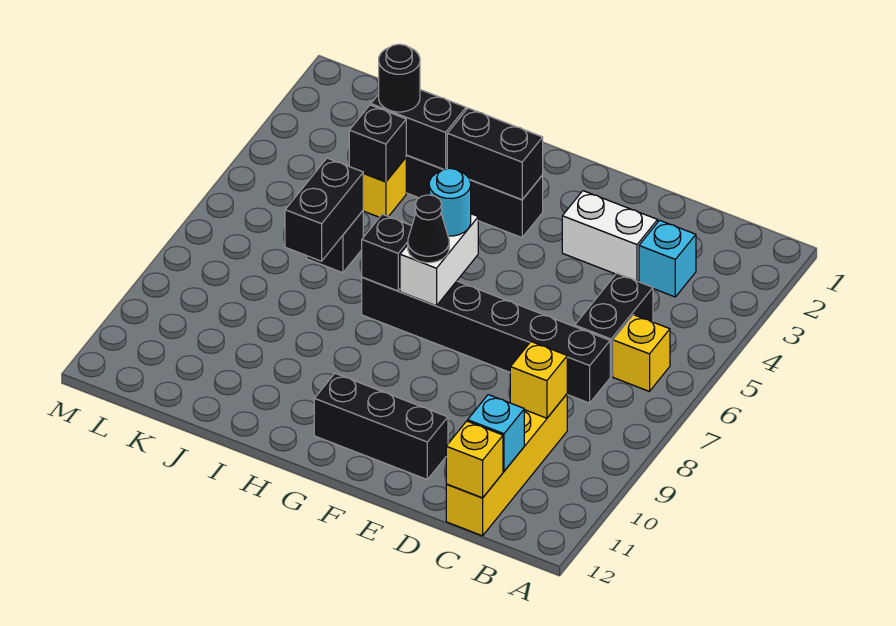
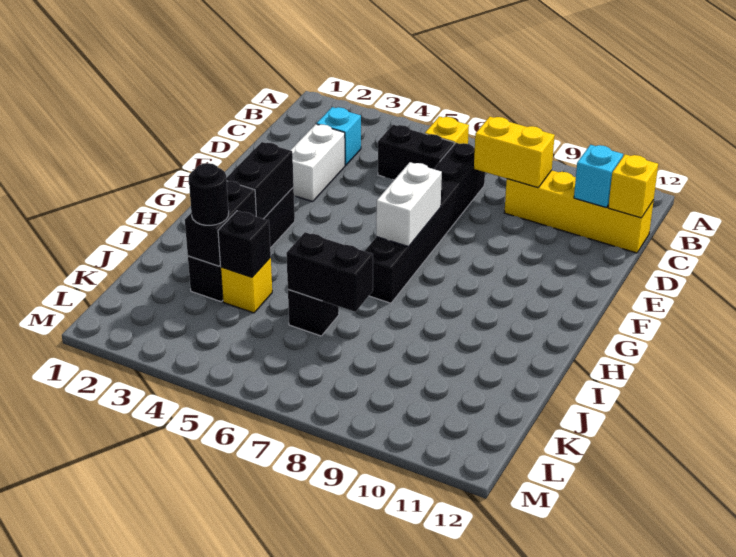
yellow brick C9 level 2 -> yellow brick C8:C9 level 2
black brick E11:G11 level 1 -> none
white brick G6:G7 level 2 -> white brick F7:G7 level 2
cyan round brick G6 level 3 -> none
black cone G7 level 3 -> none
black brick H7 level 2 -> none

